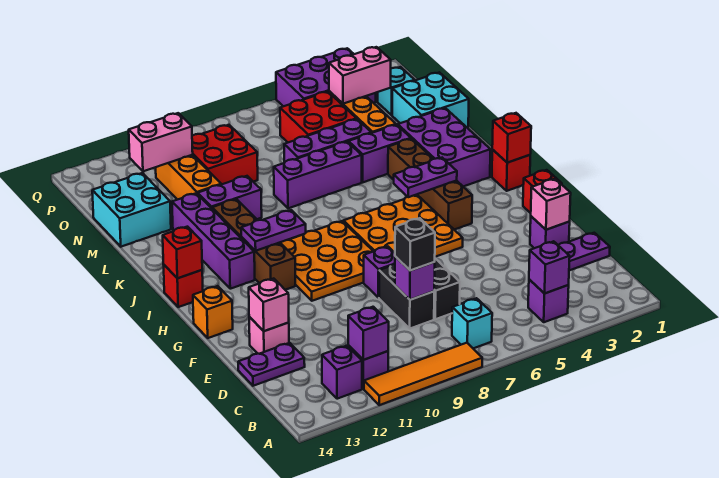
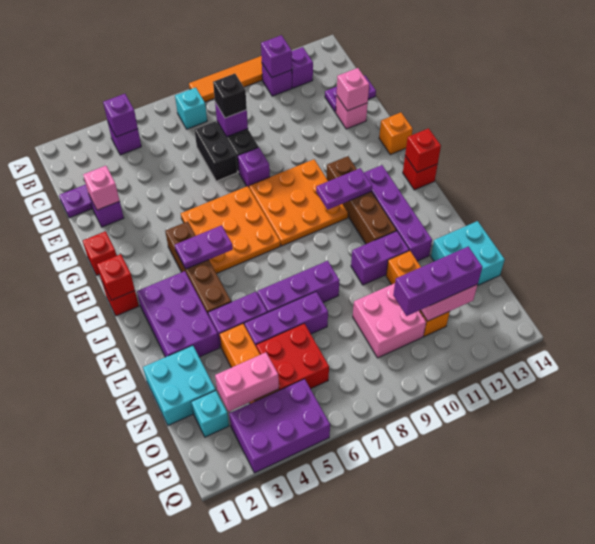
red brick N9:O10 level 1 -> pink brick N9:O10 level 1
none -> purple brick O10:O12 level 3

